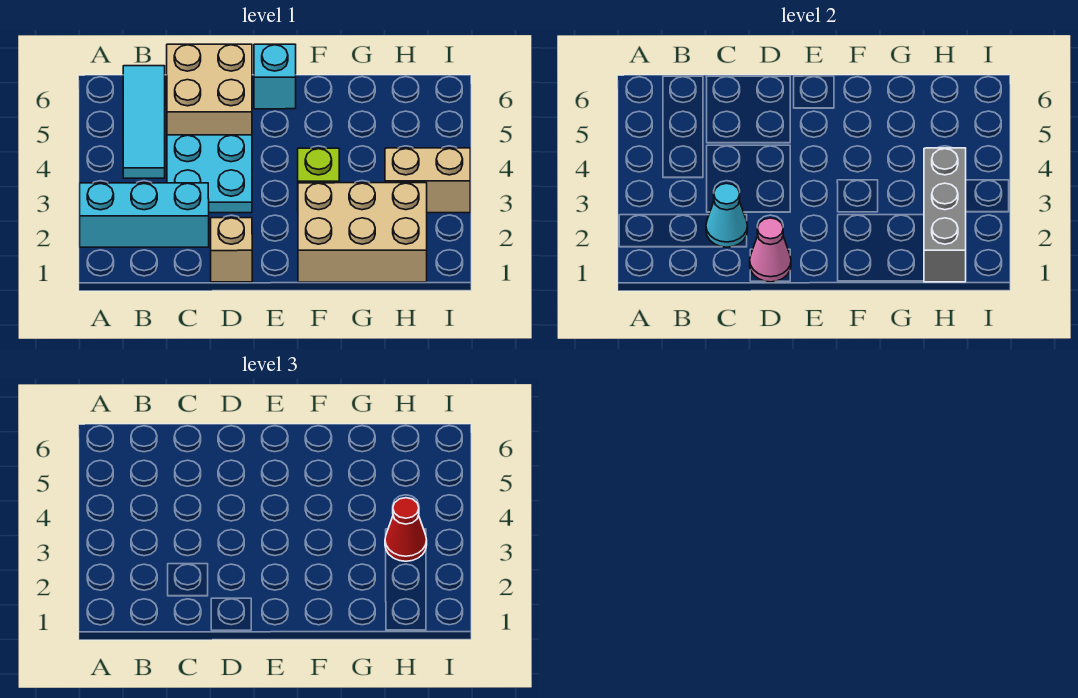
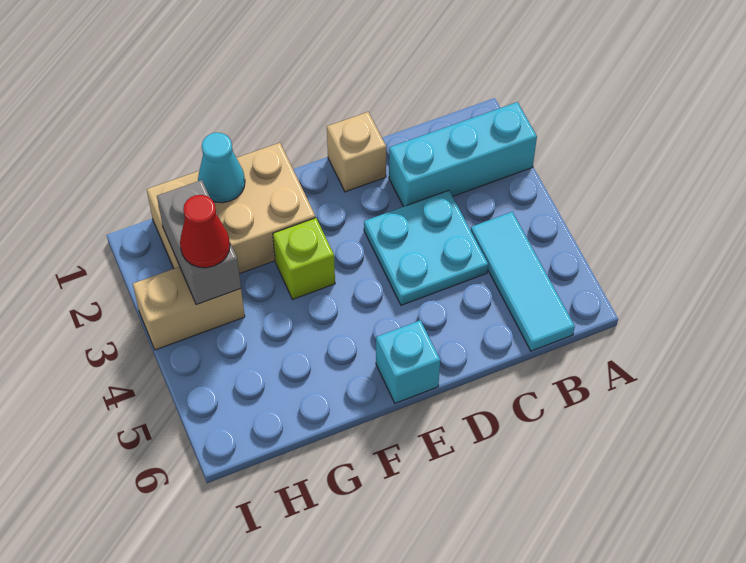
cyan cone C2 level 2 -> cyan cone G1 level 2
tan brick C5:D6 level 1 -> none
pink cone D1 level 2 -> none
grey brick H1:H3 level 2 -> grey brick H2:H3 level 2

